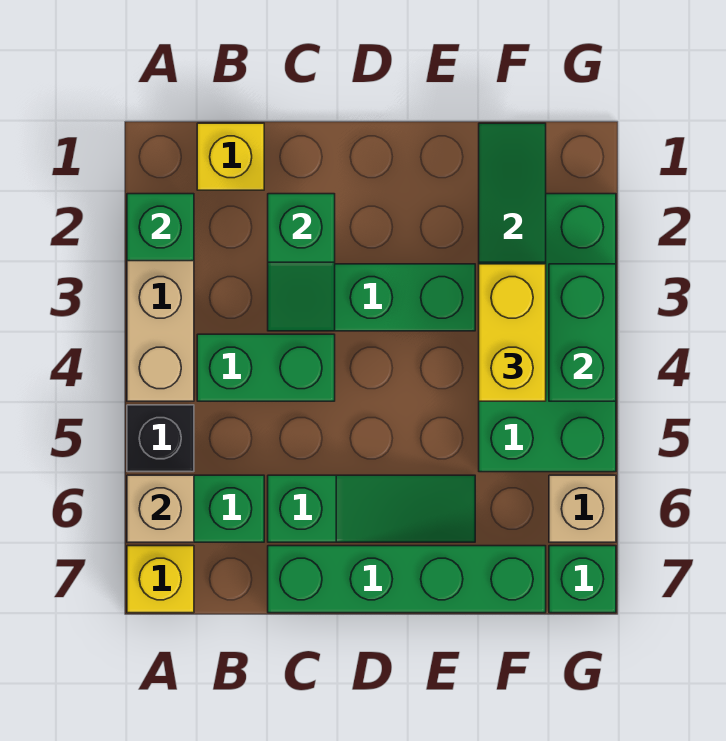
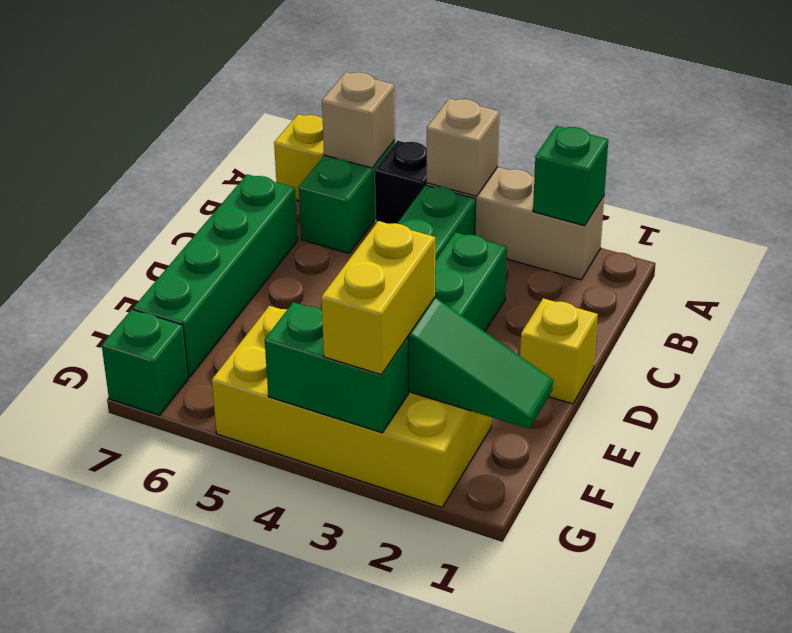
yellow brick B1 level 1 -> yellow brick D1 level 1
green slope C2:C3 level 2 top 2 -> none
green slope C6:E6 level 1 top C -> none
green brick F2:G5 level 1 -> yellow brick F2:G5 level 1
yellow brick F3:F4 level 3 -> yellow brick F3:G3 level 3
tan brick G6 level 1 -> tan brick A4 level 2

